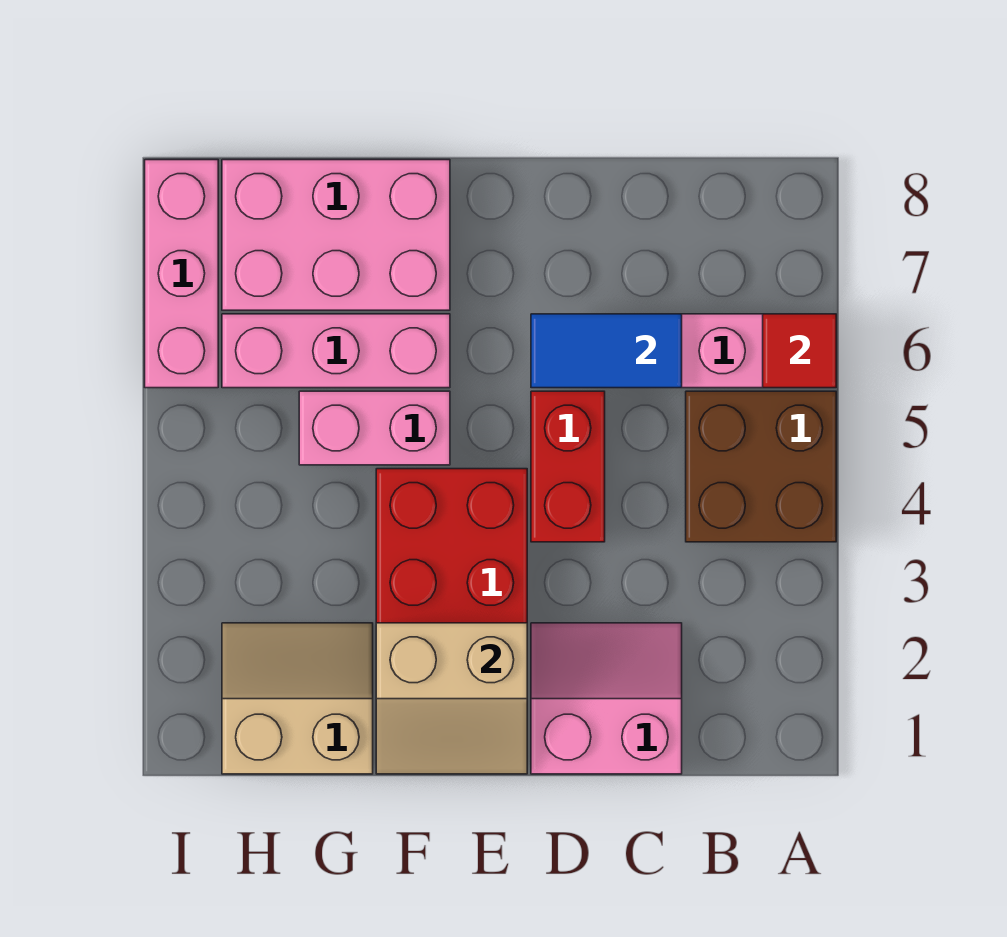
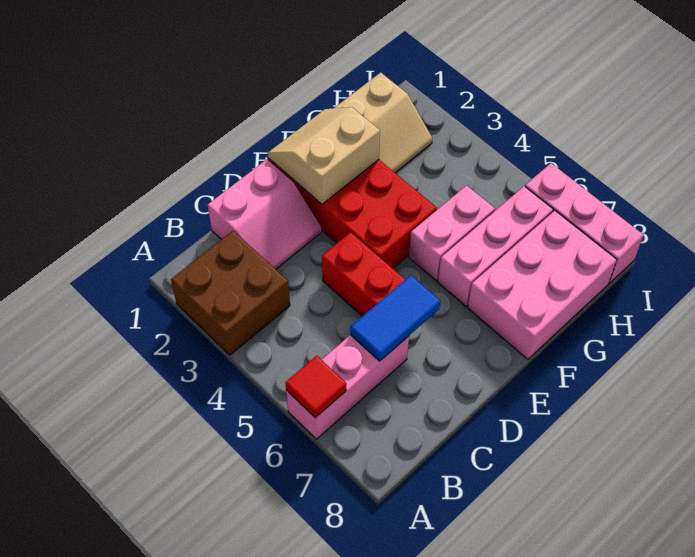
brown brick A4:B5 level 1 -> brown brick A2:B3 level 1

